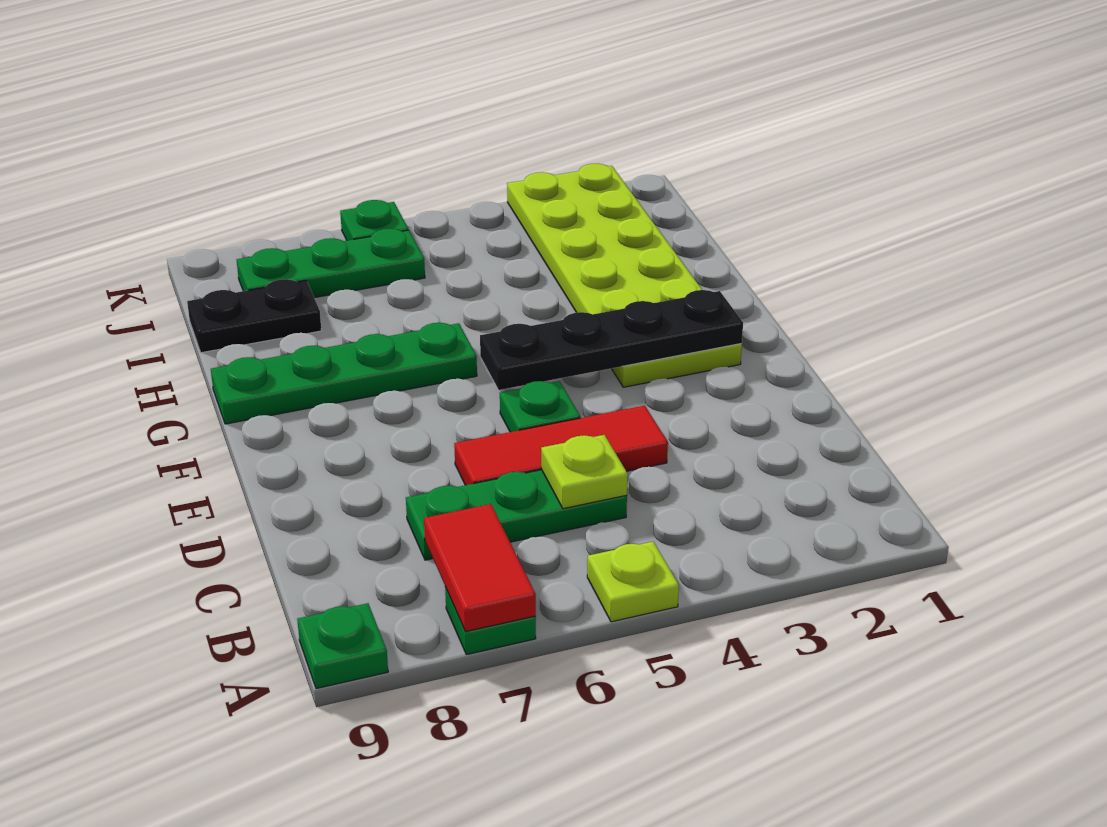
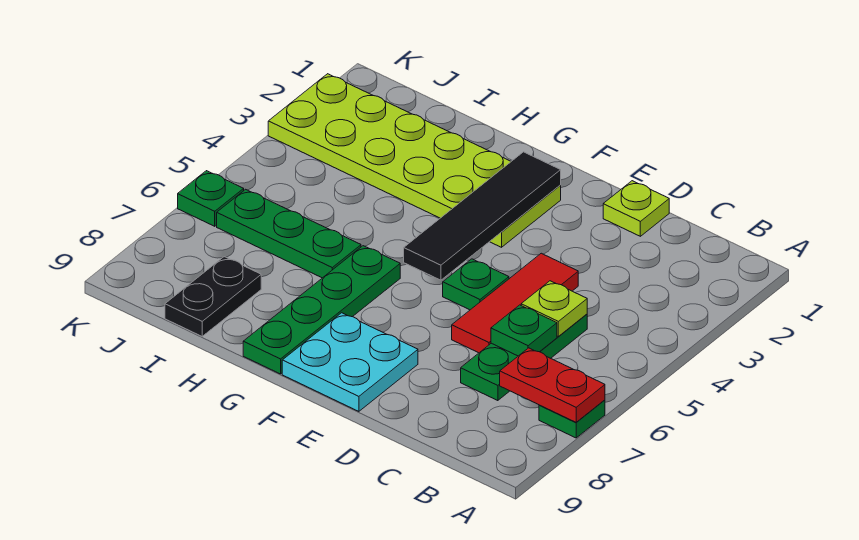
lime plate A5 level 1 -> lime plate D1 level 1
red tile A7:B7 level 2 -> red plate A7:B7 level 2
green plate A9 level 1 -> green plate C6 level 2
none -> cyan plate E8:F9 level 1
black plate F2:F5 level 2 -> black tile F2:F5 level 2
green plate J6:J8 level 1 -> green plate H6:J6 level 1

